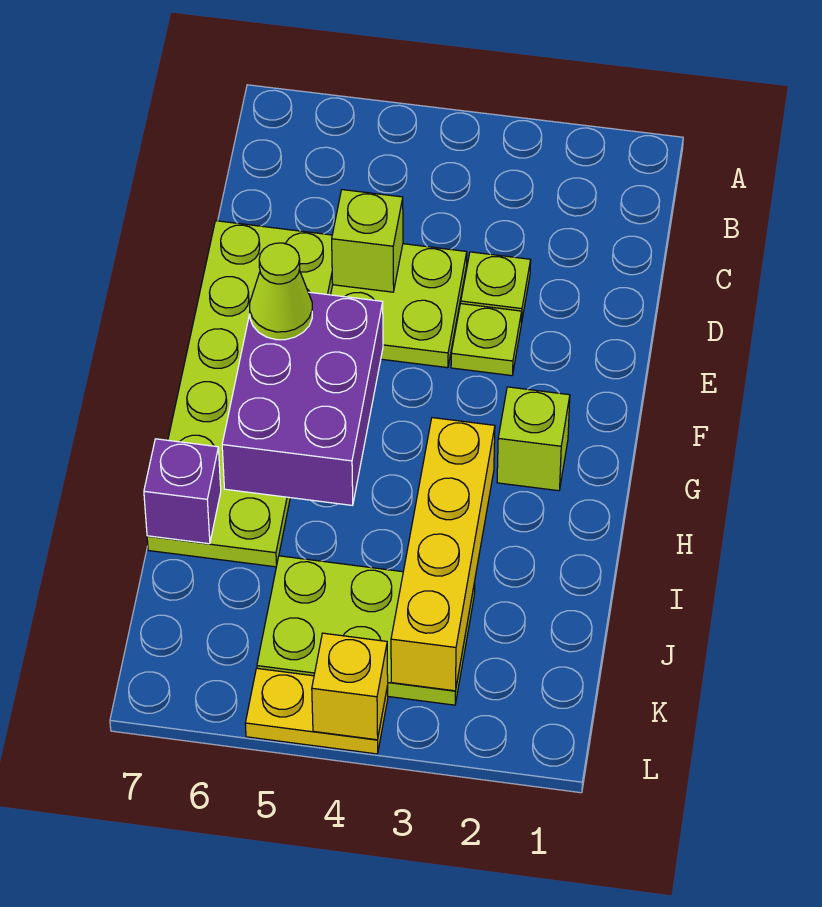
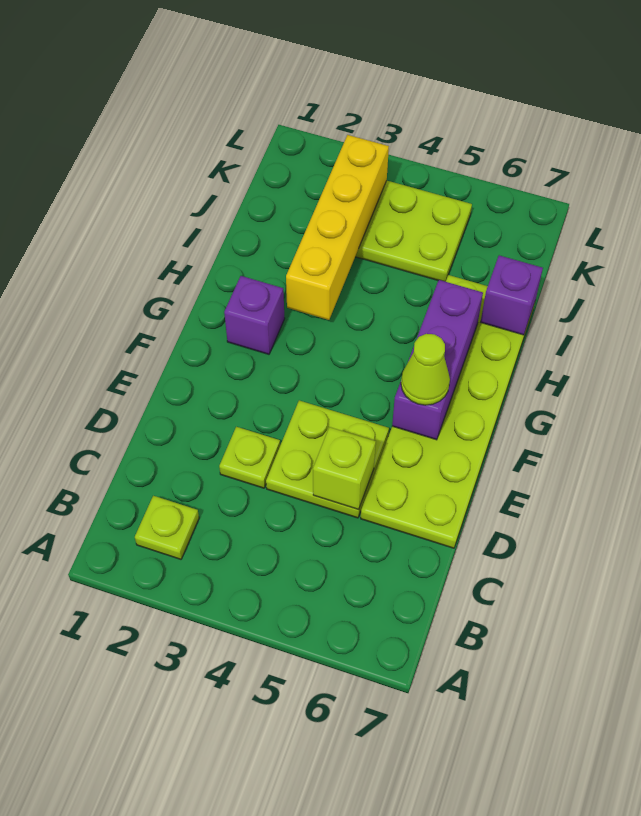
lime plate E3 level 1 -> lime plate B2 level 1
purple brick F5:H6 level 2 -> purple brick F6:H6 level 2
lime brick G2 level 1 -> purple brick G2 level 1
yellow plate L4:L5 level 1 -> none
yellow brick L4 level 2 -> none

